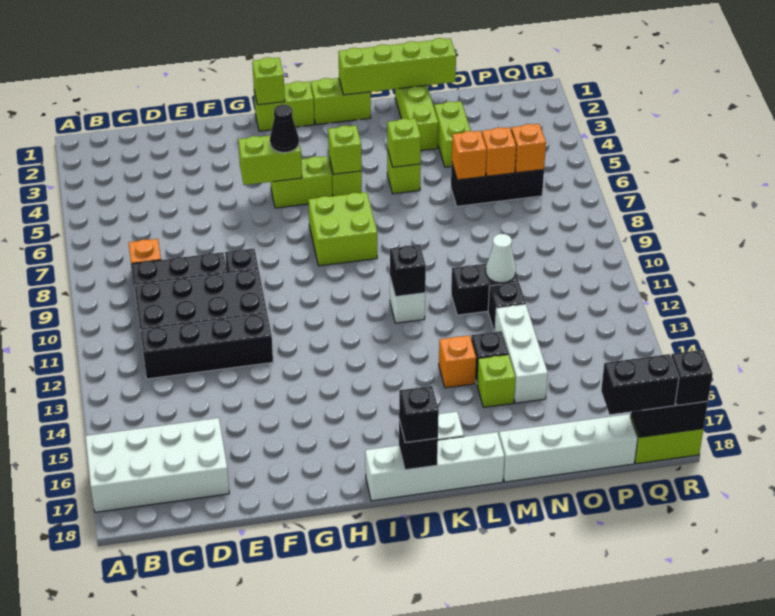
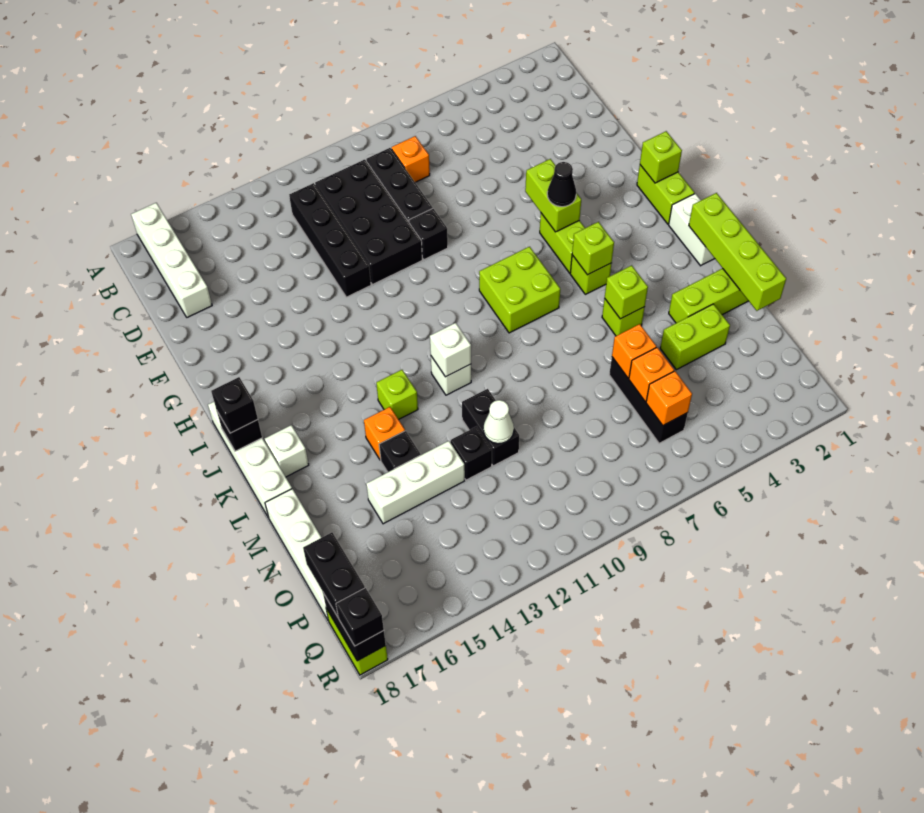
white brick A16:D17 level 1 -> white brick A17:D17 level 1
lime brick J1:K1 level 1 -> white brick J1:K1 level 1
black brick K11 level 2 -> white brick K11 level 2
lime brick M15 level 1 -> lime brick K13 level 1

